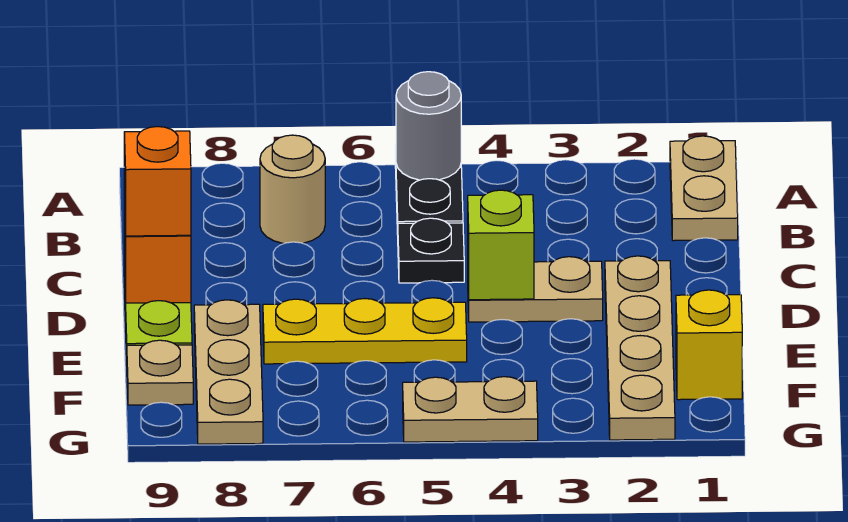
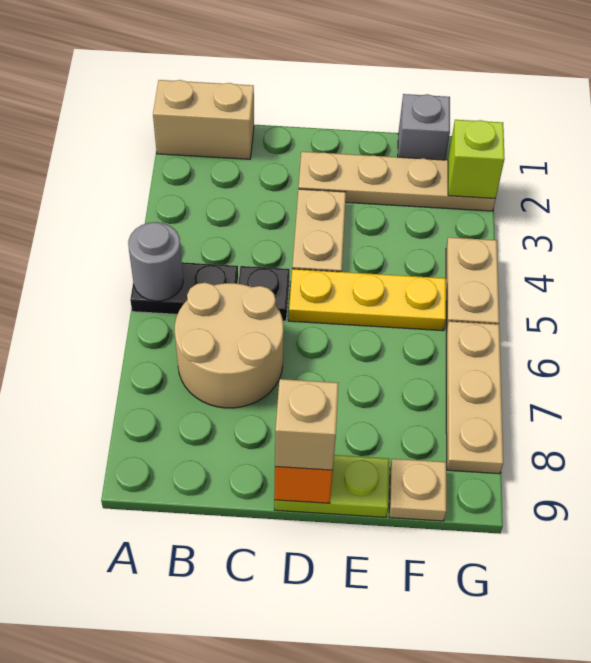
tan plate A1:B1 level 1 -> tan brick A1:B1 level 1
tan round brick B7 level 1 -> tan round brick B6:C7 level 1
lime brick D4 level 2 -> lime brick G2 level 2
orange brick D9 level 3 -> tan brick D9 level 3
yellow plate E5:E7 level 1 -> yellow plate D5:F5 level 1
tan plate E8:G8 level 1 -> tan plate G6:G8 level 1
yellow brick F1 level 1 -> grey brick F1 level 1

